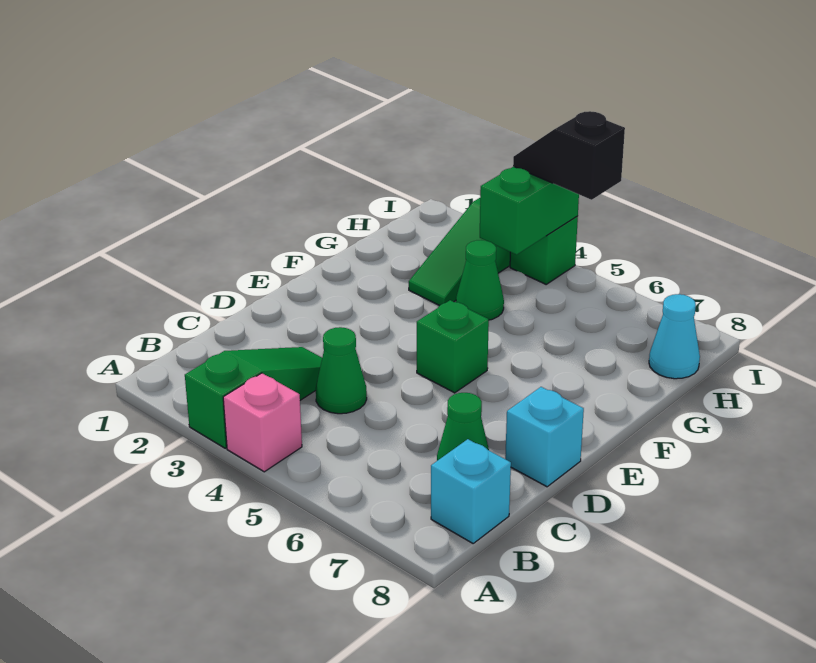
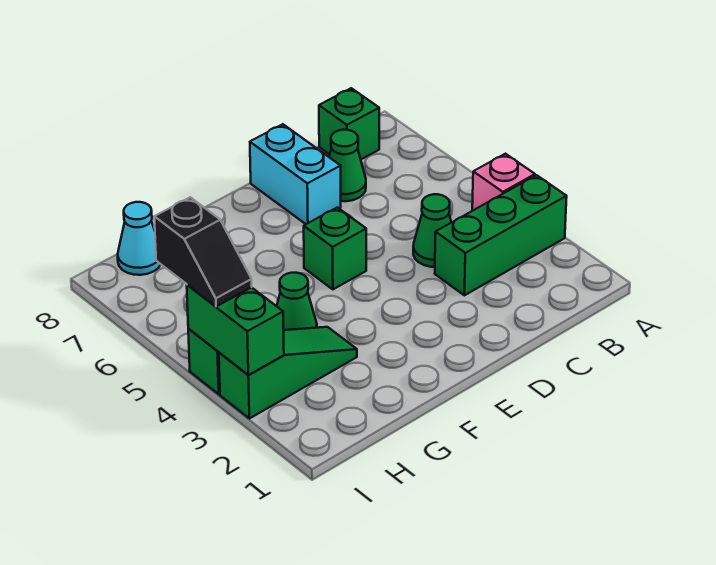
green slope A3:C3 level 1 top A -> green brick A3:C3 level 1
cyan brick B8 level 1 -> green brick B8 level 1
cyan brick D8 level 1 -> cyan brick D7:D8 level 1
green brick H4:I4 level 2 -> green brick I3:I4 level 2

